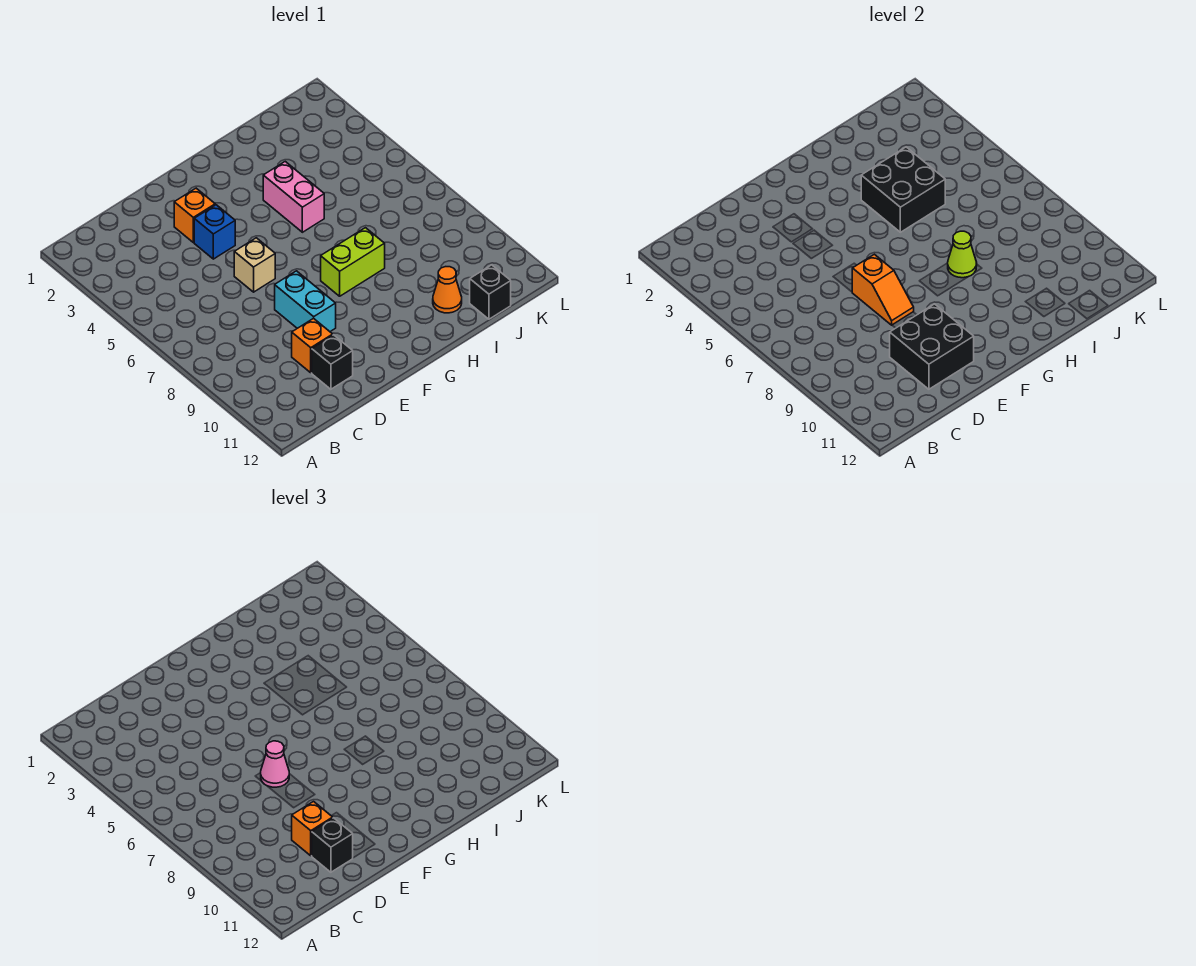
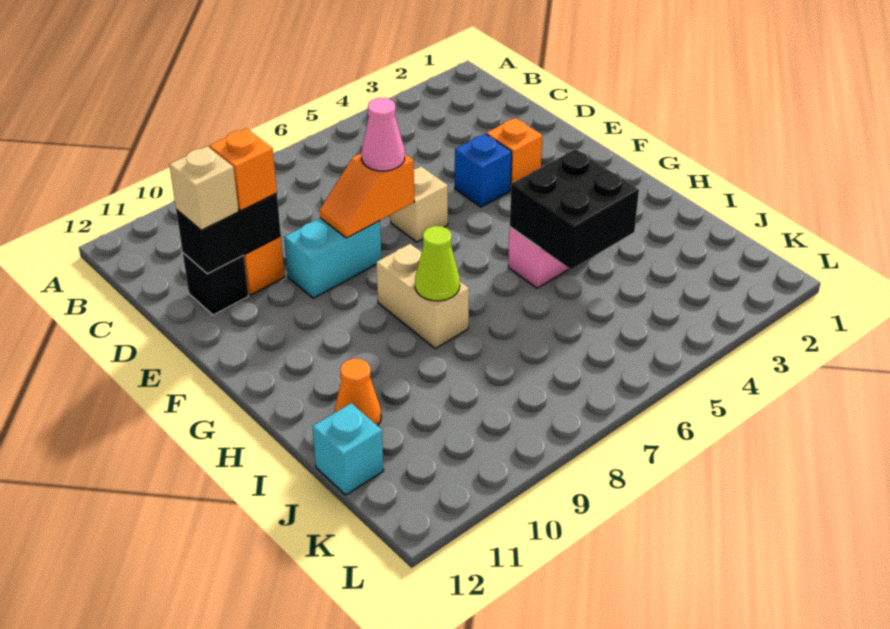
black brick D10:E11 level 2 -> black brick D10:D11 level 2
black brick D11 level 3 -> tan brick D11 level 3
lime brick G8:H8 level 1 -> tan brick G8:H8 level 1
black brick J12 level 1 -> cyan brick J12 level 1

